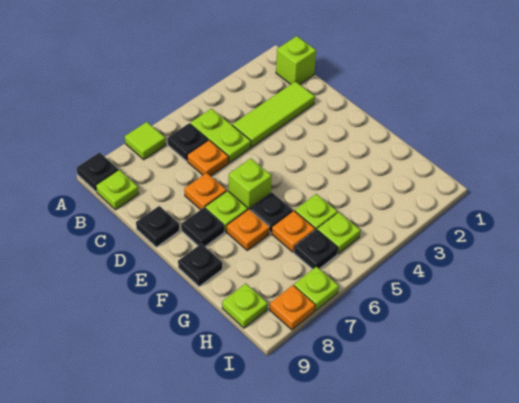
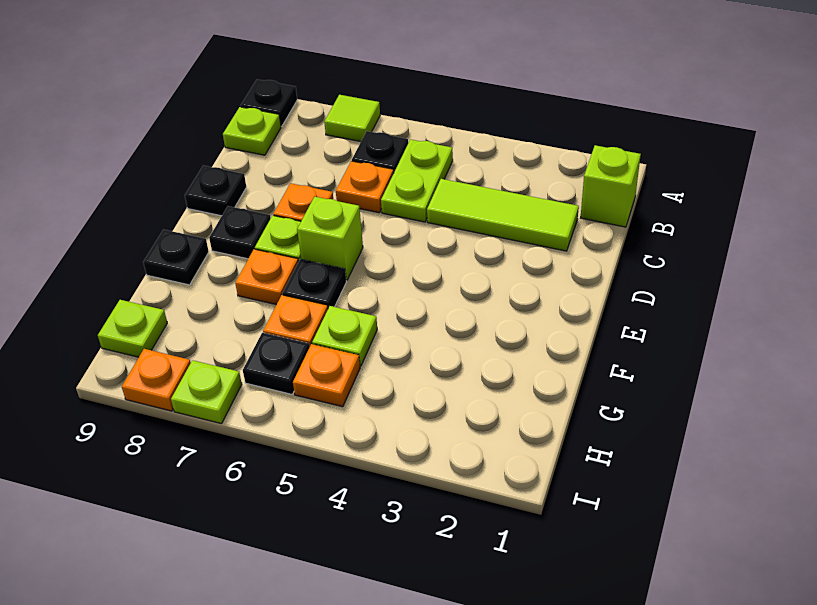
lime plate H5 level 1 -> orange plate H5 level 1

